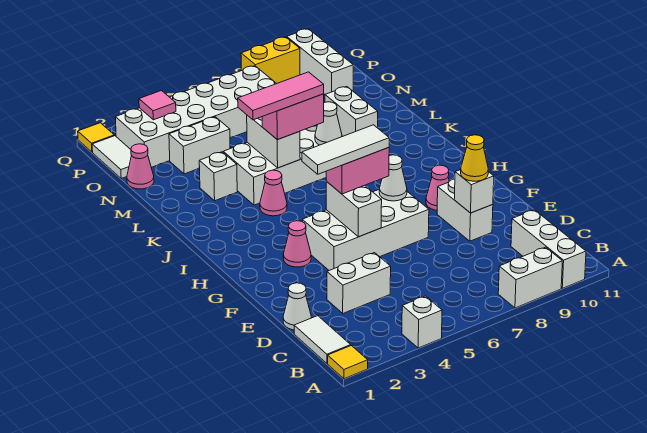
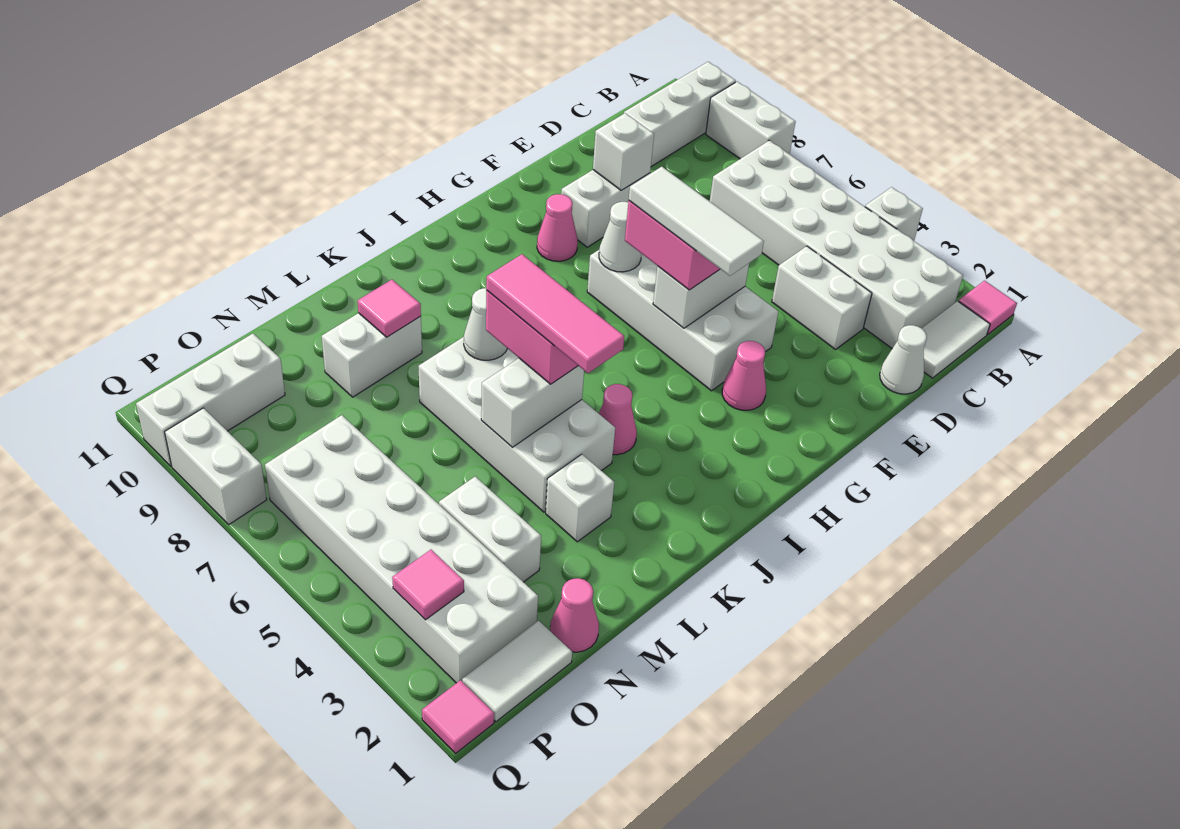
yellow tile A1 level 1 -> pink tile A1 level 1
none -> white brick B2:C7 level 1
yellow cone E9 level 3 -> none
none -> pink tile L9 level 2
yellow tile Q1 level 1 -> pink tile Q1 level 1
yellow brick Q8:Q9 level 1 -> white brick Q8:Q9 level 1

